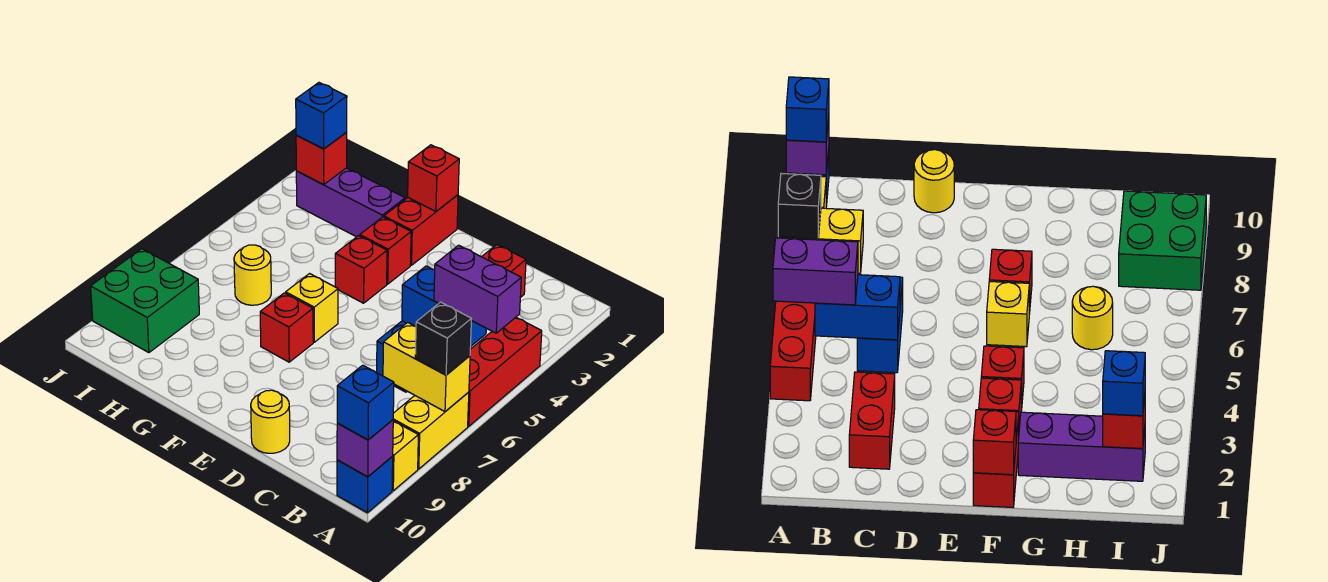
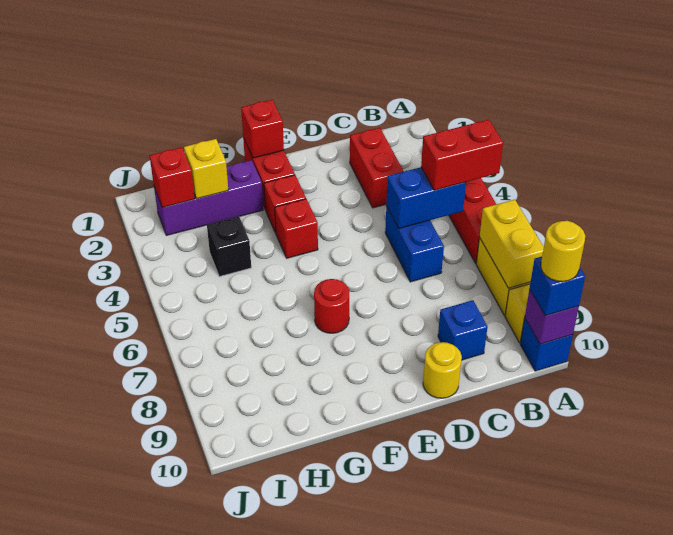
purple brick A5:B5 level 3 -> red brick A5:B5 level 3
yellow brick A7:B7 level 2 -> yellow brick A7:A8 level 2
black brick A7 level 3 -> black brick H4 level 1
yellow brick F6 level 1 -> yellow brick H2 level 2
red brick F7 level 1 -> red round brick F7 level 1
yellow round brick H6 level 1 -> yellow round brick A10 level 4
blue brick I2 level 3 -> blue brick C9 level 1
green brick I8:J9 level 1 -> none

